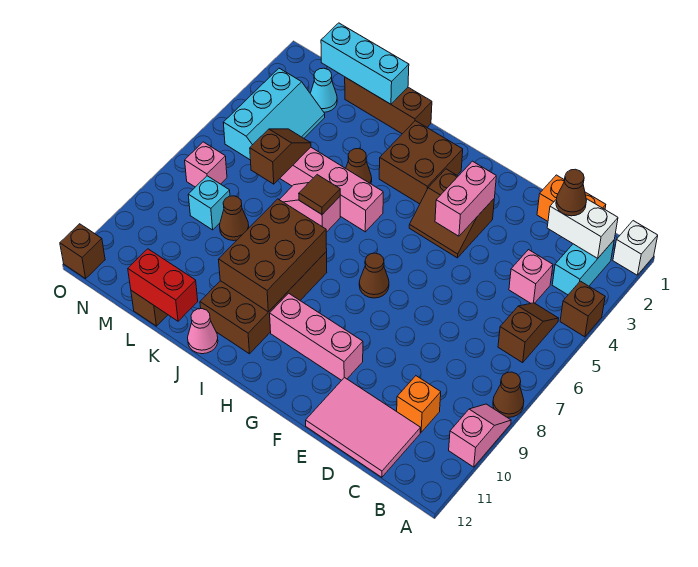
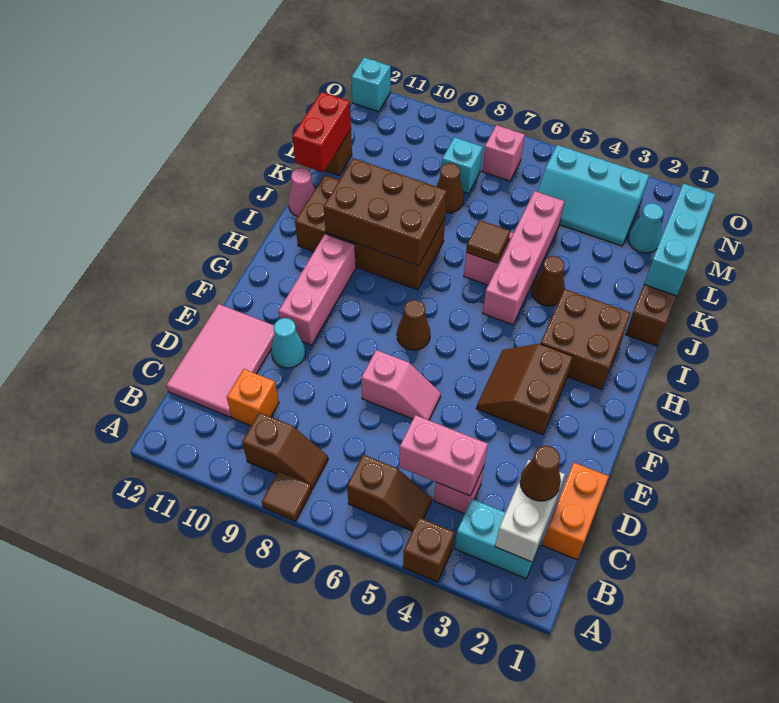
white brick A1 level 1 -> none
brown cone A8 level 1 -> brown tile A8 level 1
pink slope A9:A10 level 1 top 10 -> pink slope E6:E7 level 1 top 7
none -> cyan cone E10 level 1
pink brick F3:F4 level 2 -> pink brick C4:C5 level 2
brown slope L5:L6 level 2 top 6 -> brown slope B8:B9 level 1 top 9
brown brick O12 level 1 -> cyan brick O12 level 1

